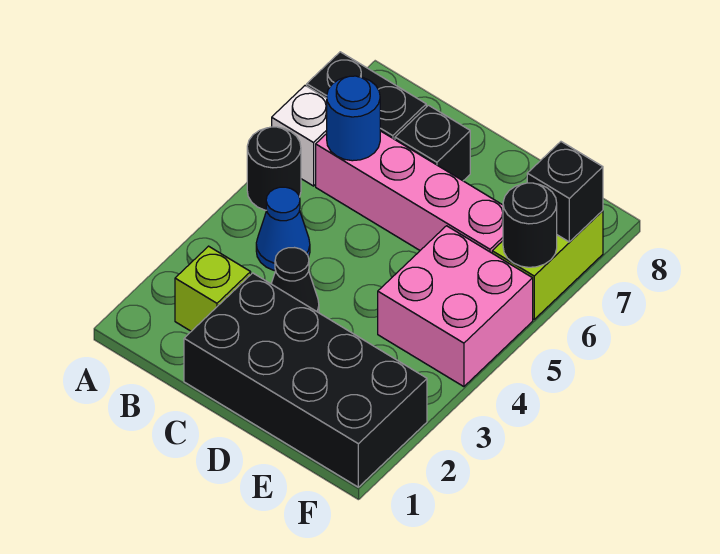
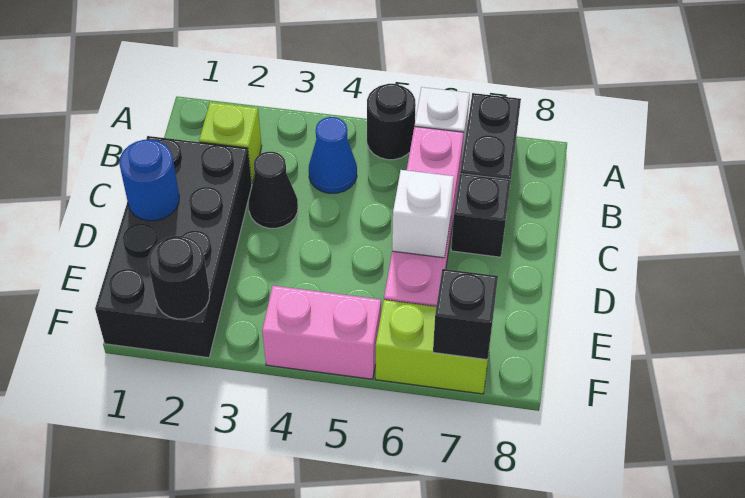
blue round brick B6 level 2 -> blue round brick D1 level 2
none -> white brick D6 level 2
pink brick E4:F5 level 1 -> pink brick F4:F5 level 1
black round brick F6 level 2 -> black round brick F2 level 2

